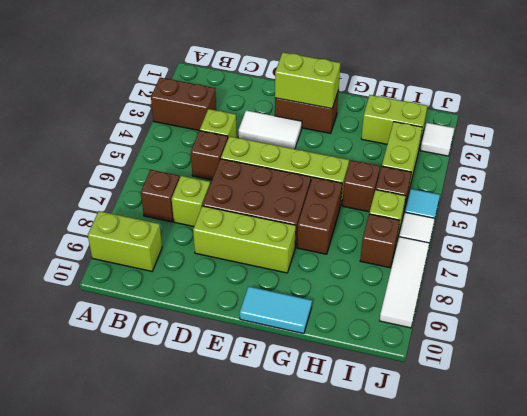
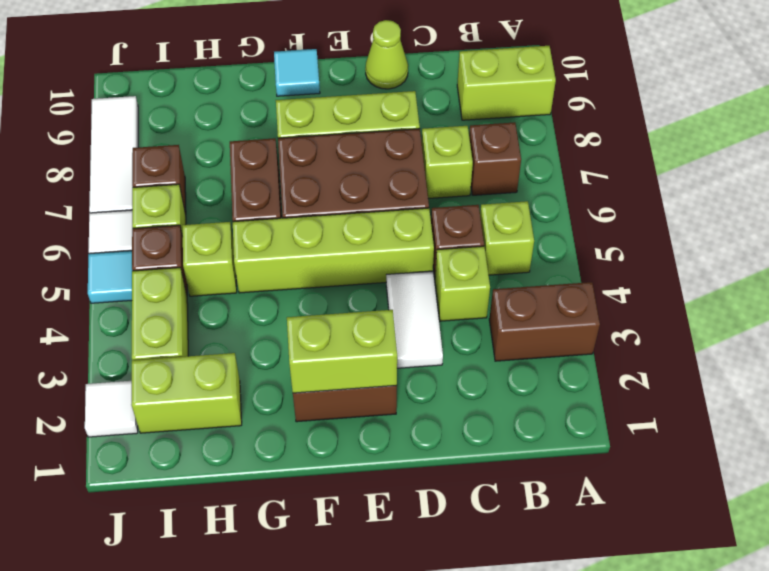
none -> lime brick B5 level 1
white tile D3:E3 level 1 -> white tile D3:D4 level 1
none -> lime cone D10 level 1
cyan tile F10:G10 level 1 -> cyan tile F10 level 1
brown brick H5 level 1 -> lime brick H5 level 1

